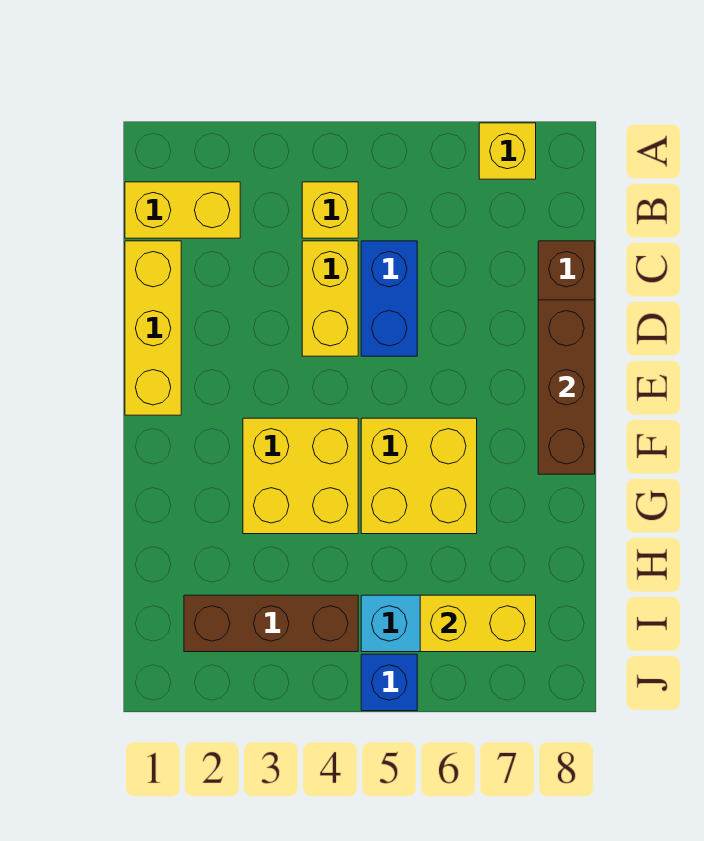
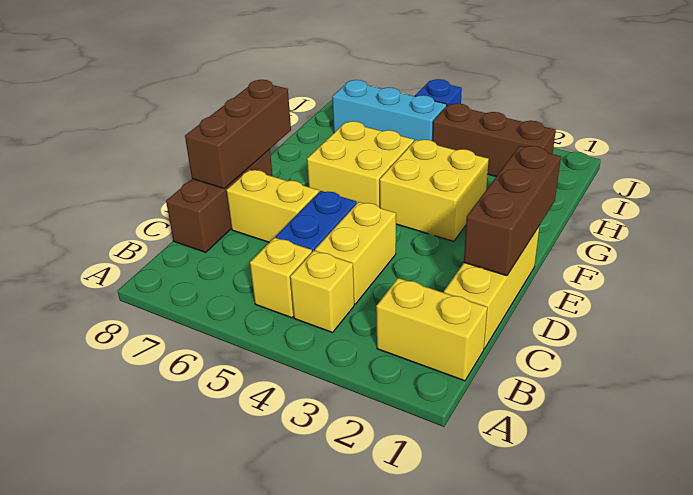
yellow brick A7 level 1 -> yellow brick B5 level 1
none -> brown brick D1:F1 level 2
yellow brick I6:I7 level 2 -> yellow brick D6:D7 level 1

